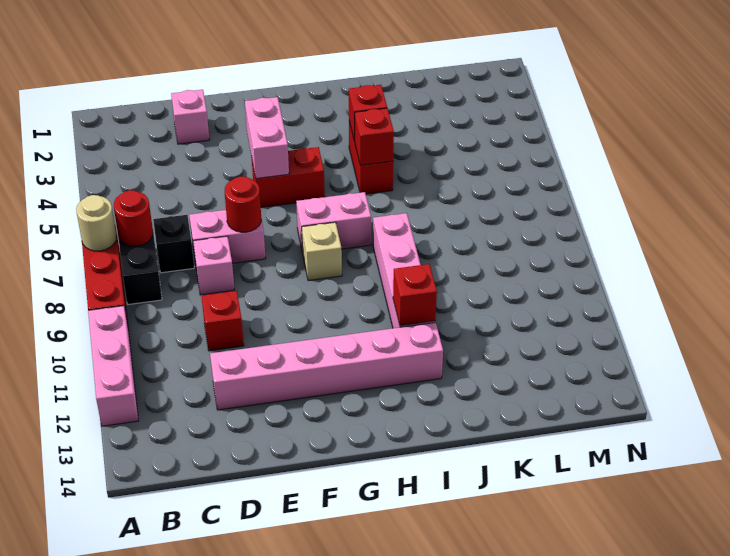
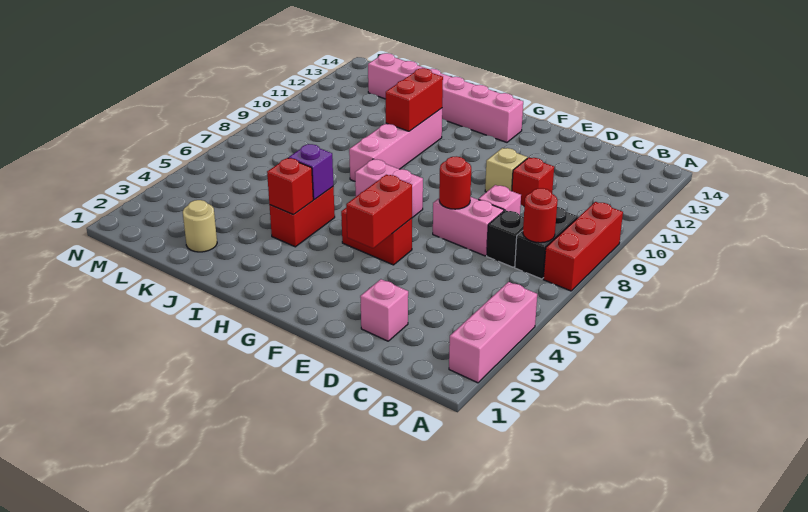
tan round brick A7 level 2 -> tan round brick K2 level 1
pink brick A10:A12 level 1 -> pink brick A2:A4 level 1
pink brick D12:I12 level 1 -> pink brick G13:L13 level 1
pink brick F4:F5 level 2 -> red brick F4:F5 level 2
tan brick G8 level 1 -> tan brick E10 level 1
red brick I5 level 2 -> purple brick I5 level 2
red brick I11 level 2 -> red brick I10:I11 level 2

